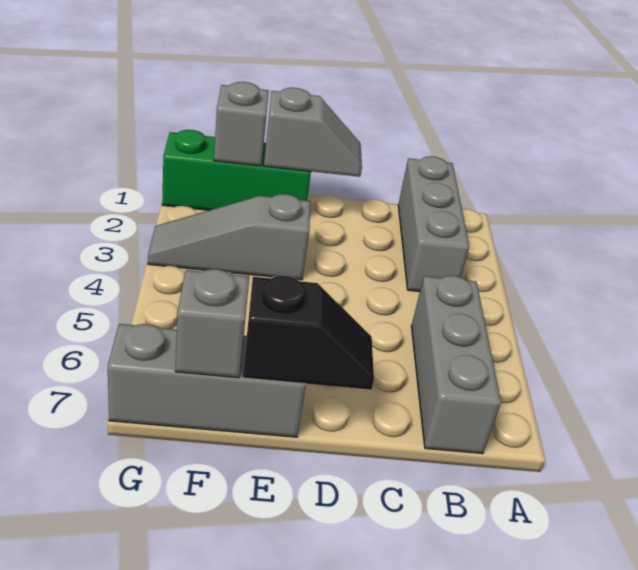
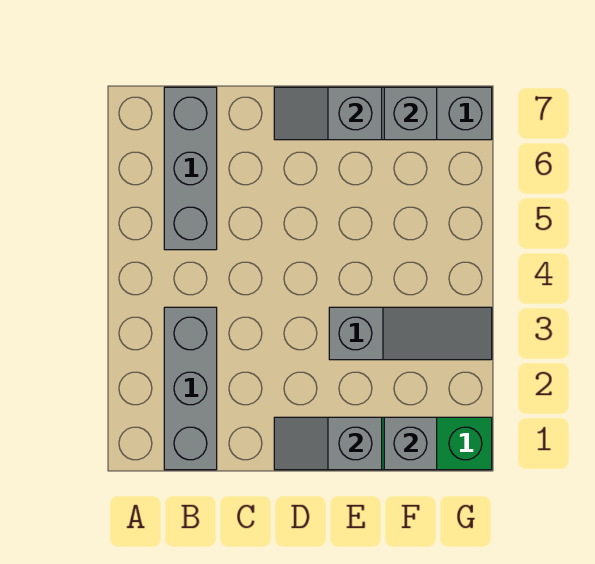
black slope D7:E7 level 2 top E -> grey slope D7:E7 level 2 top E

